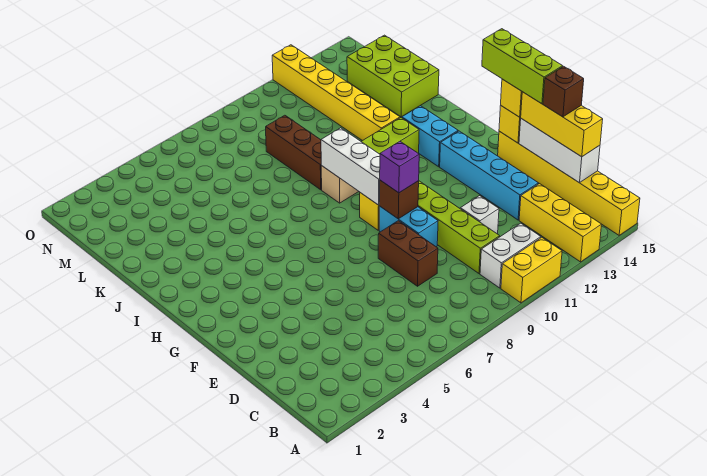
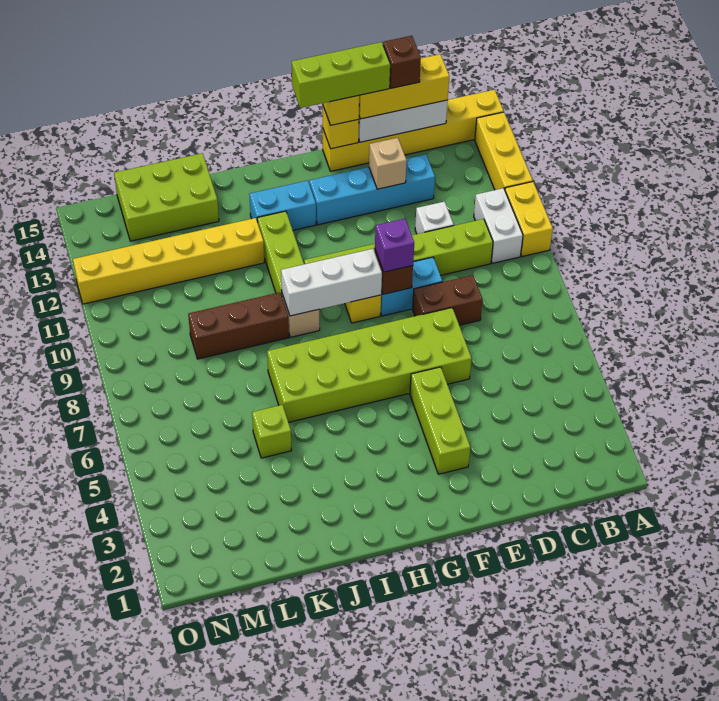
yellow brick A13:C13 level 1 -> yellow brick A12:A14 level 1
none -> lime brick E6:J7 level 1
none -> tan brick E13 level 2
none -> lime brick F3:F5 level 1
none -> lime brick K5 level 1

